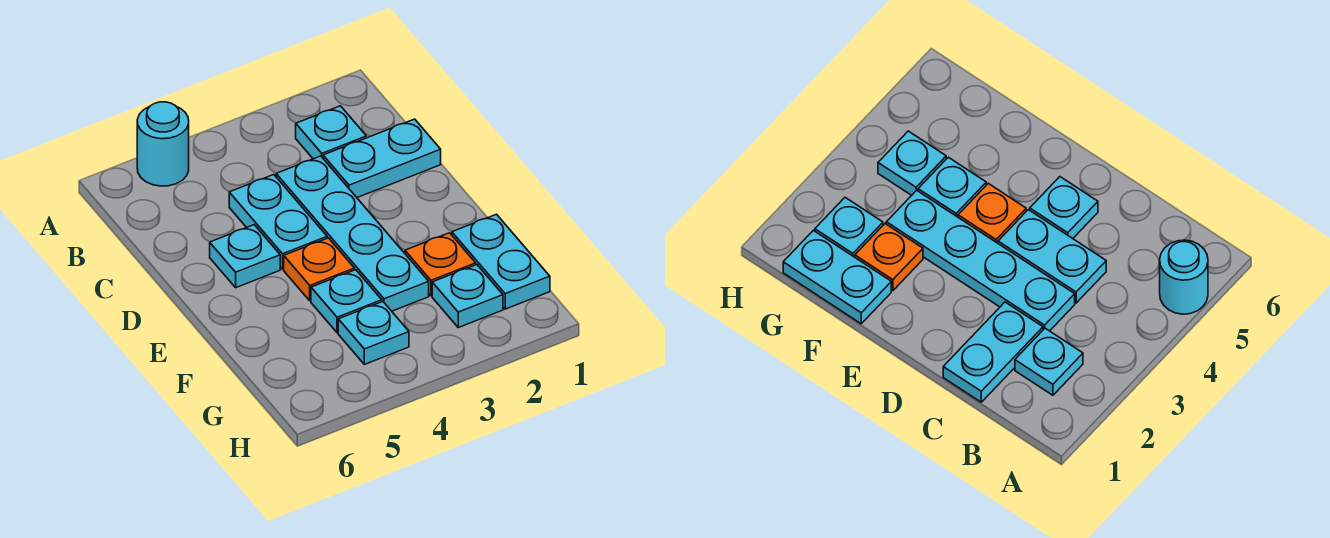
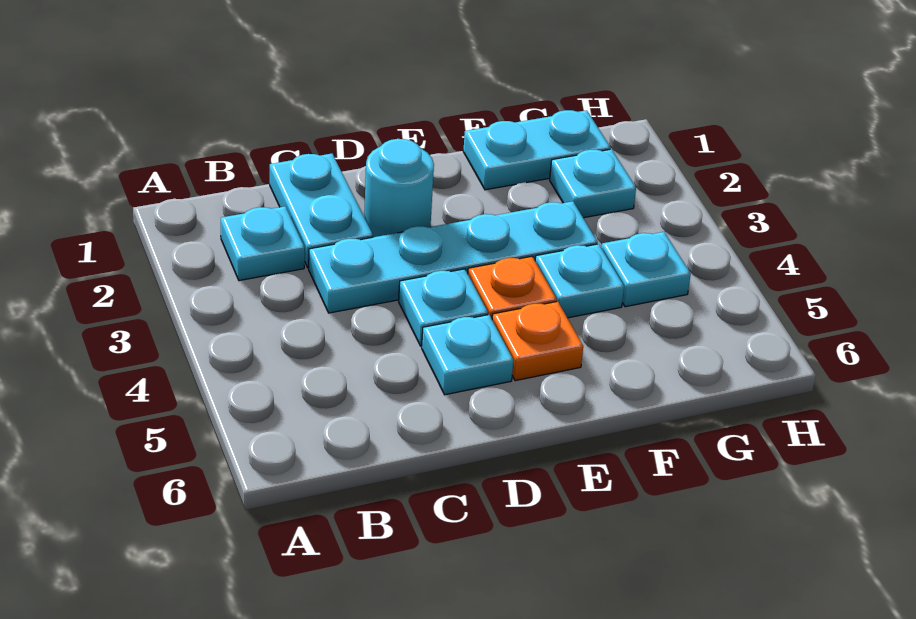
cyan round brick A5 level 1 -> cyan round brick D2 level 1
cyan plate C4:D4 level 1 -> cyan plate D4 level 1
orange plate F2 level 1 -> orange plate E5 level 1

